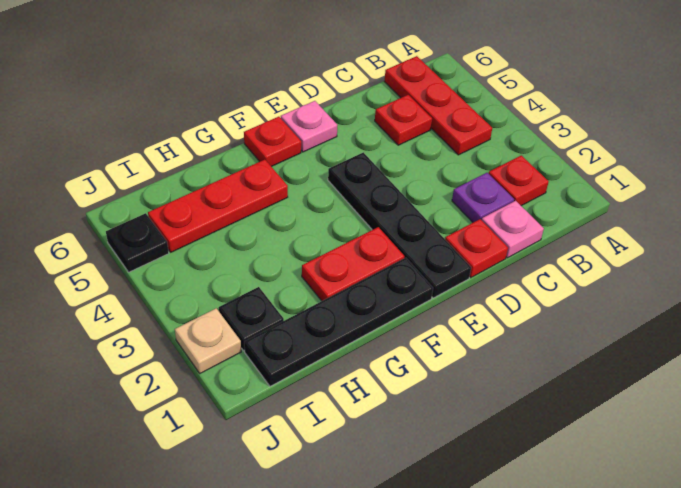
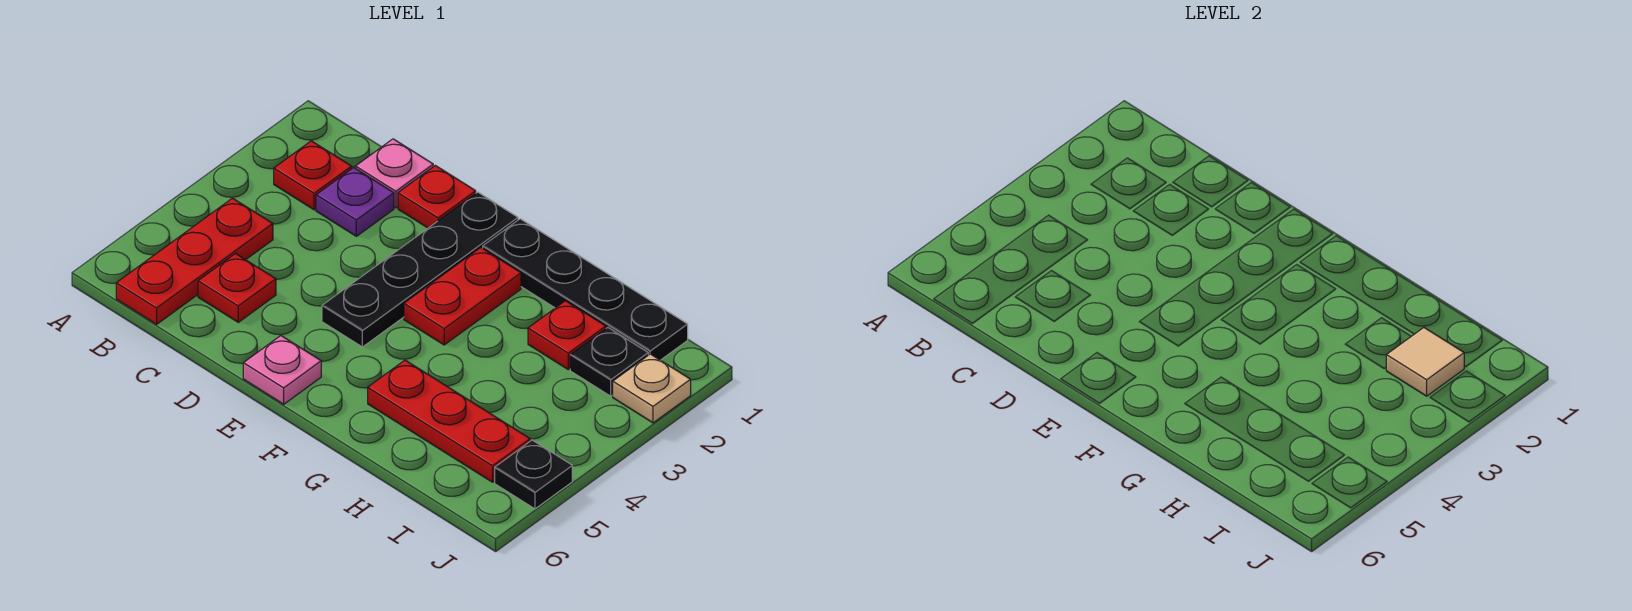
red plate F2:G2 level 1 -> red plate F2:F3 level 1
red plate F6 level 1 -> red plate H2 level 1
none -> tan tile I2 level 2

